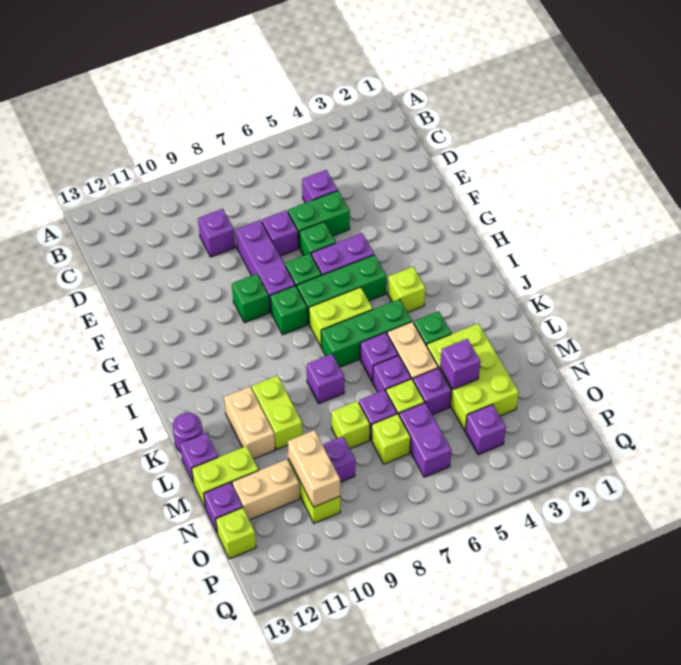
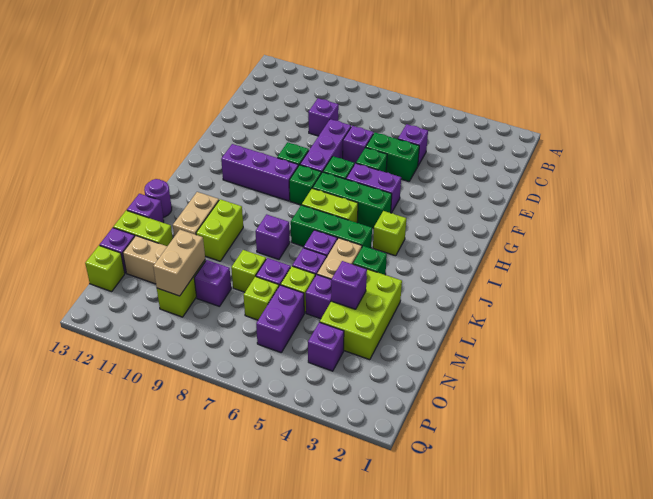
none -> purple brick H9:H11 level 1

